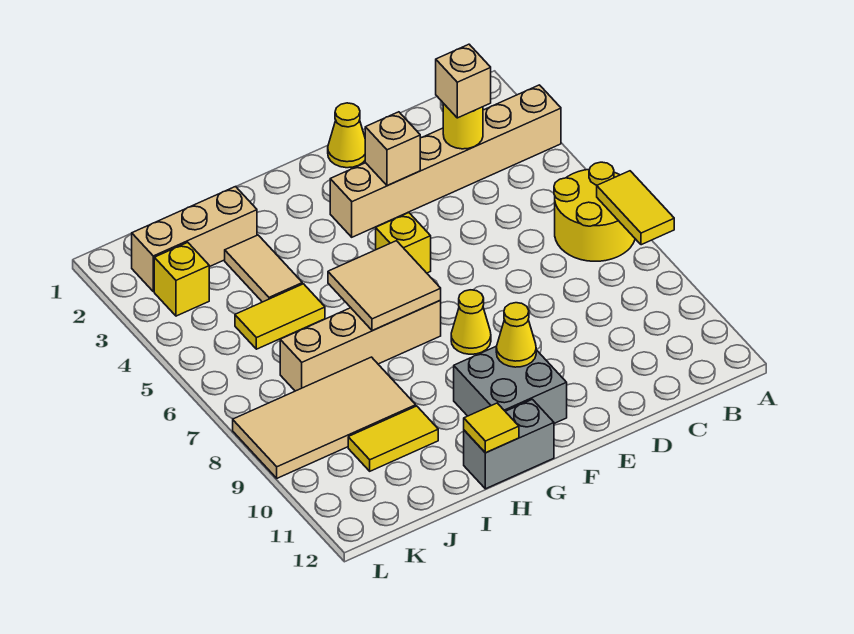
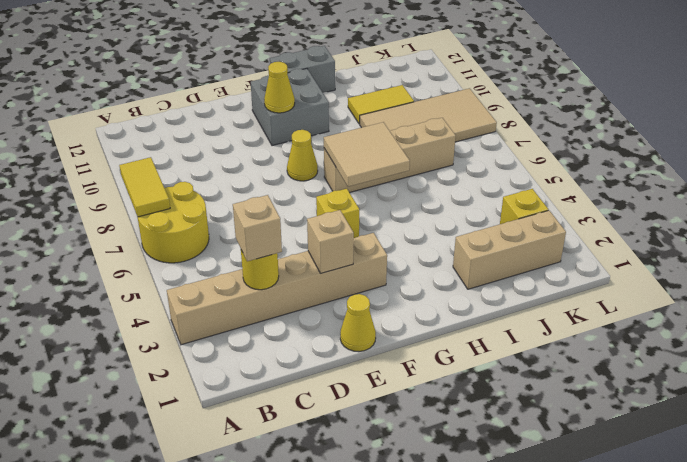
yellow tile H12 level 2 -> none
tan tile I3:I4 level 1 -> none
yellow tile I5:J5 level 1 -> none

